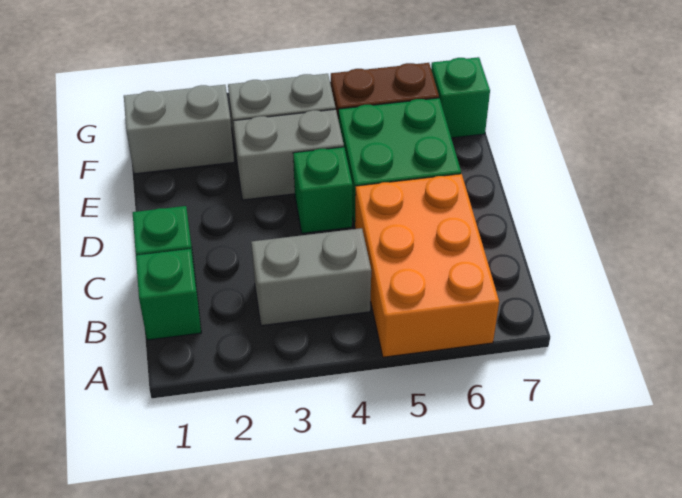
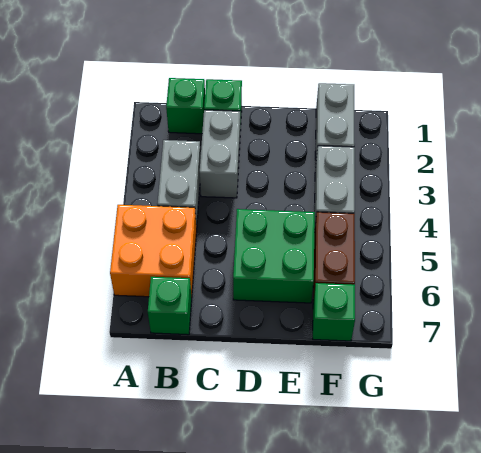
orange brick A5:C6 level 1 -> orange brick A5:B6 level 1
green brick D4 level 1 -> green brick B7 level 1
grey brick E3:E4 level 1 -> grey brick C2:C3 level 1

